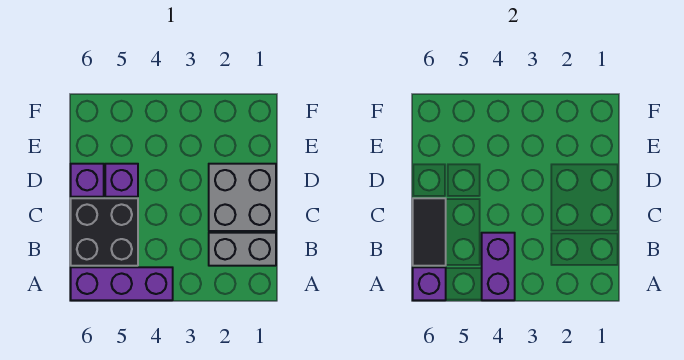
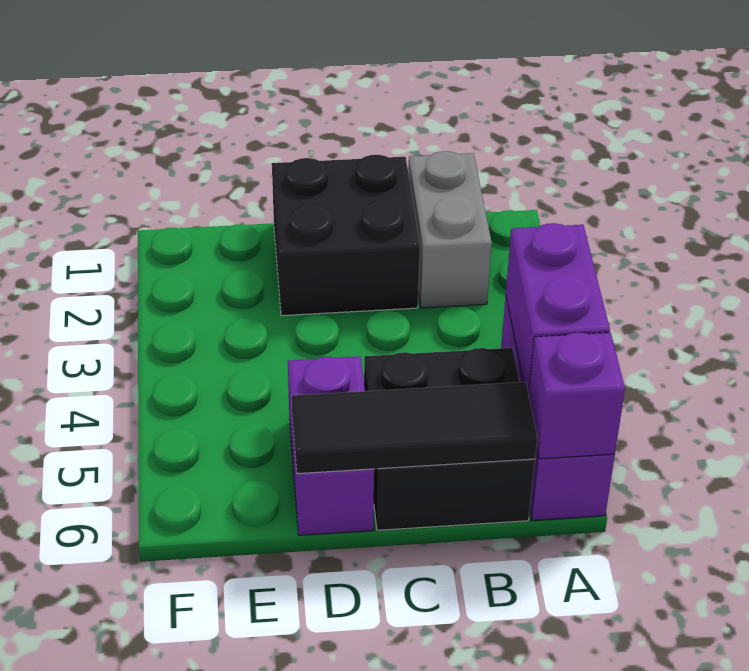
purple brick A4:B4 level 2 -> purple brick A4:A5 level 2
black tile B6:C6 level 2 -> black tile B6:D6 level 2
grey brick C1:D2 level 1 -> black brick C1:D2 level 1

